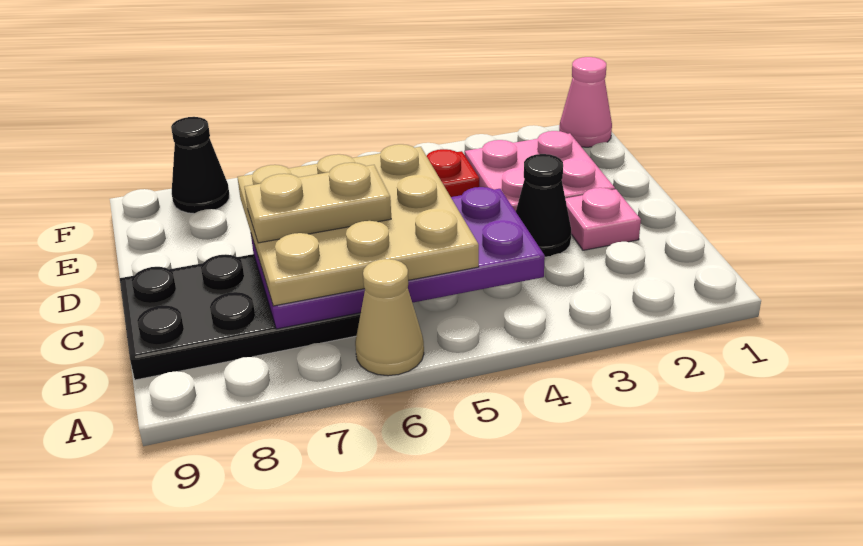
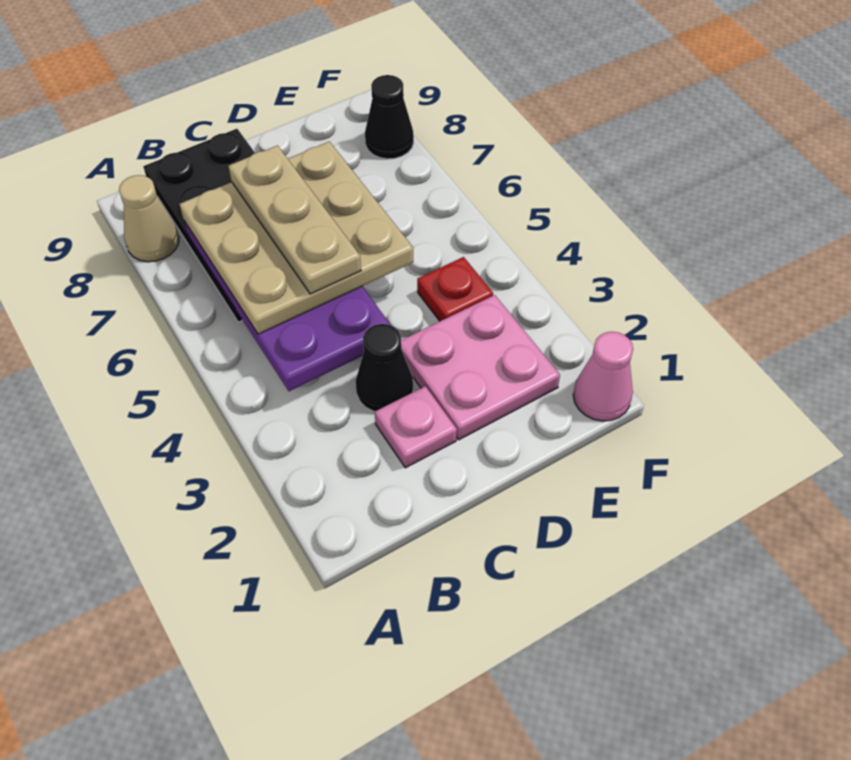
tan cone A6 level 1 -> tan cone A8 level 1
tan plate C6:C7 level 4 -> tan plate C5:C7 level 4

